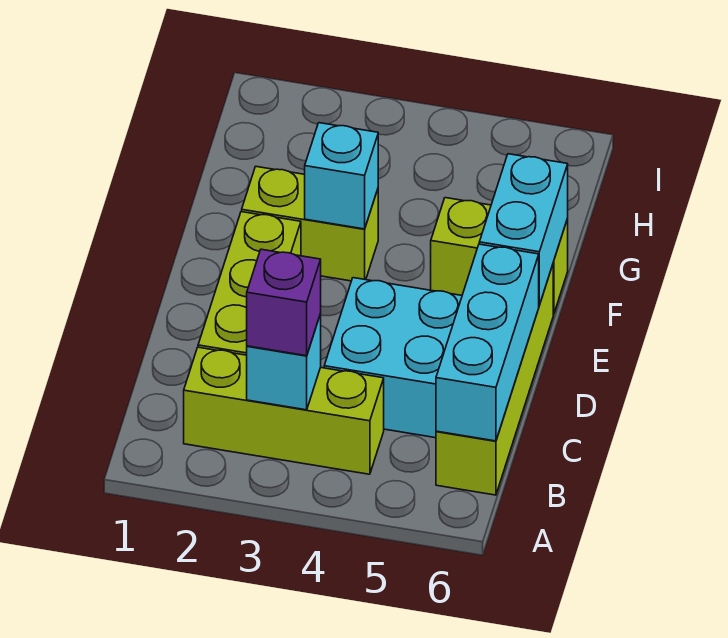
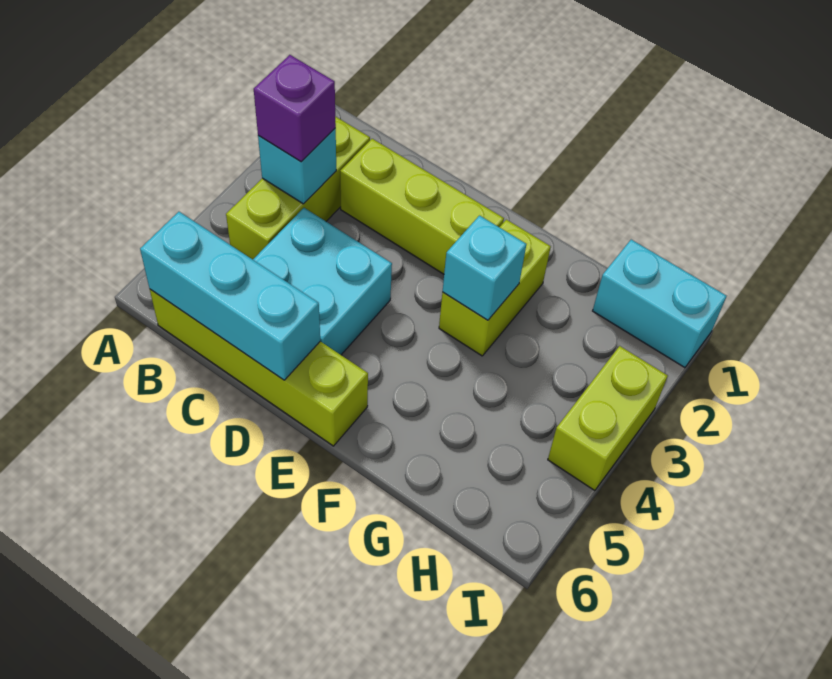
cyan brick E6:F6 level 2 -> cyan brick H1:I1 level 1
lime brick F5:F6 level 1 -> lime brick I3:I4 level 1

